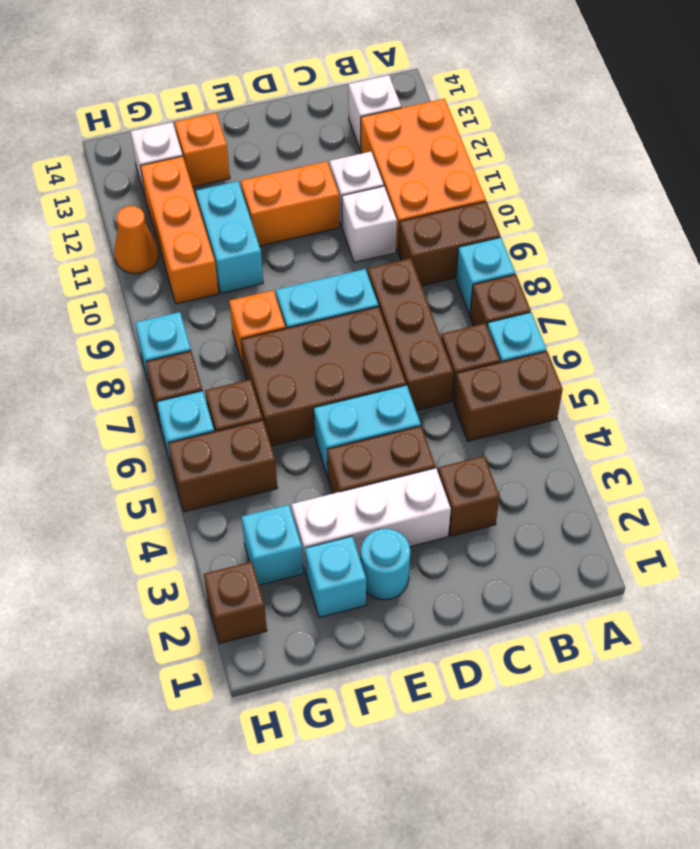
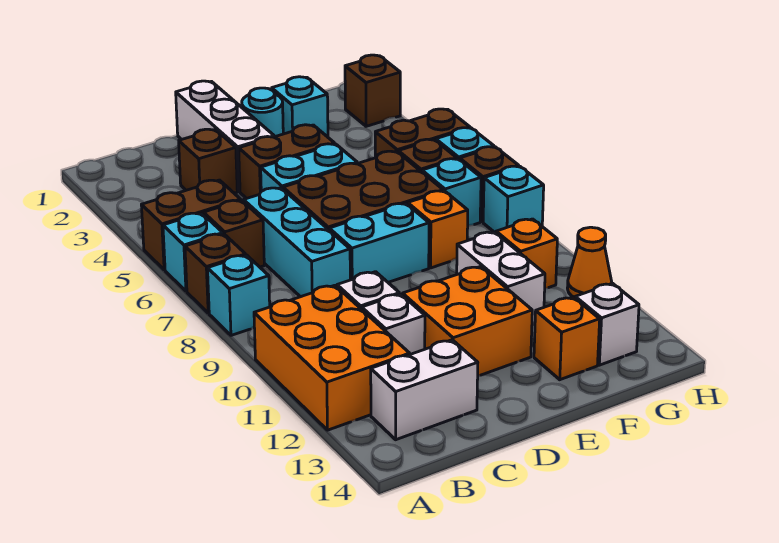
brown brick A9:B9 level 1 -> none
white brick B13 level 1 -> white brick B13:C13 level 1
brown brick C6:C8 level 1 -> cyan brick C6:C8 level 1
white brick D3:F3 level 1 -> white brick D1:D3 level 1
orange brick D11:E11 level 1 -> orange brick D11:E12 level 1
cyan brick F10:F11 level 1 -> white brick F10:F11 level 1
cyan brick G3 level 1 -> cyan brick G7 level 1
orange brick G10:G12 level 1 -> orange brick G10 level 1

